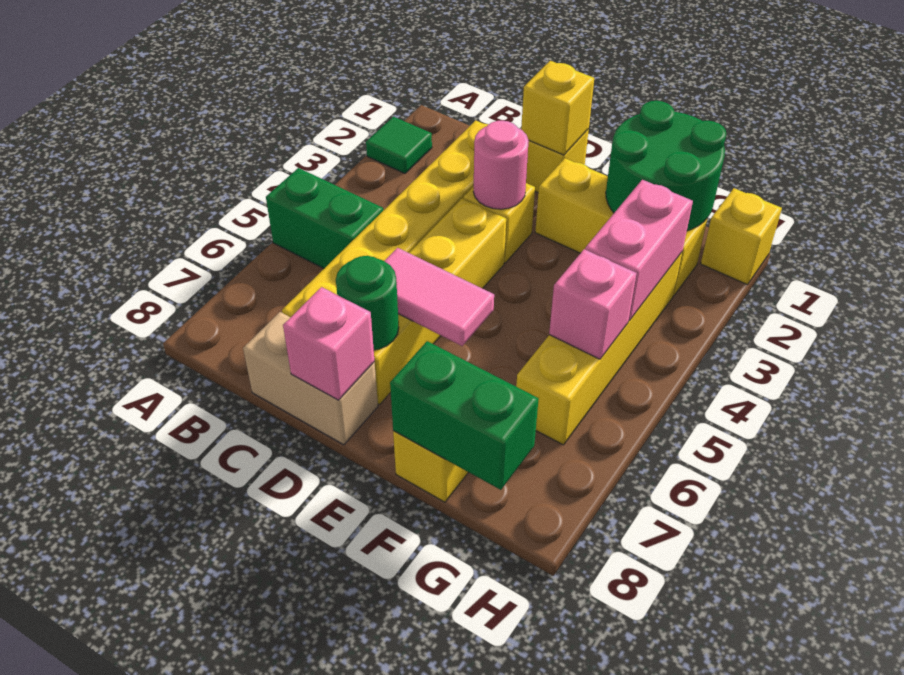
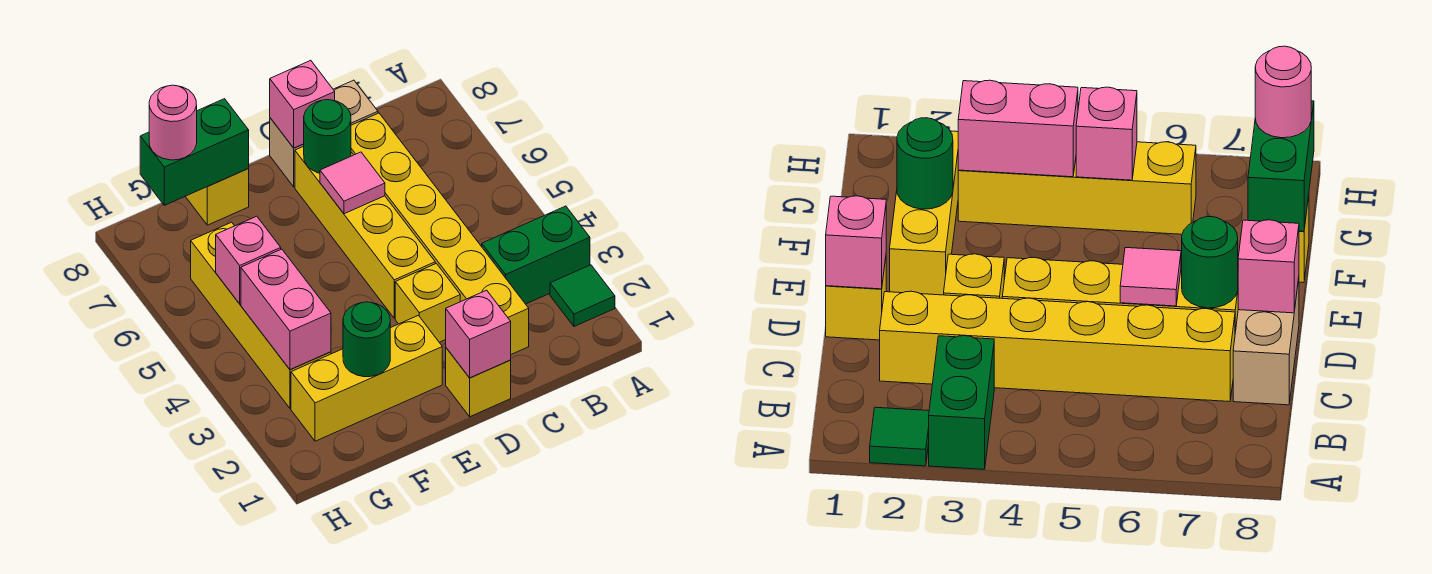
green brick A5:B5 level 1 -> green brick A3:B3 level 1
yellow brick D1 level 2 -> pink brick D1 level 2
pink round brick D3 level 2 -> pink round brick G8 level 3
pink tile D6:E6 level 2 -> pink tile D6 level 2
green round brick F1:G2 level 2 -> green round brick F2 level 2
yellow brick H1 level 1 -> none

